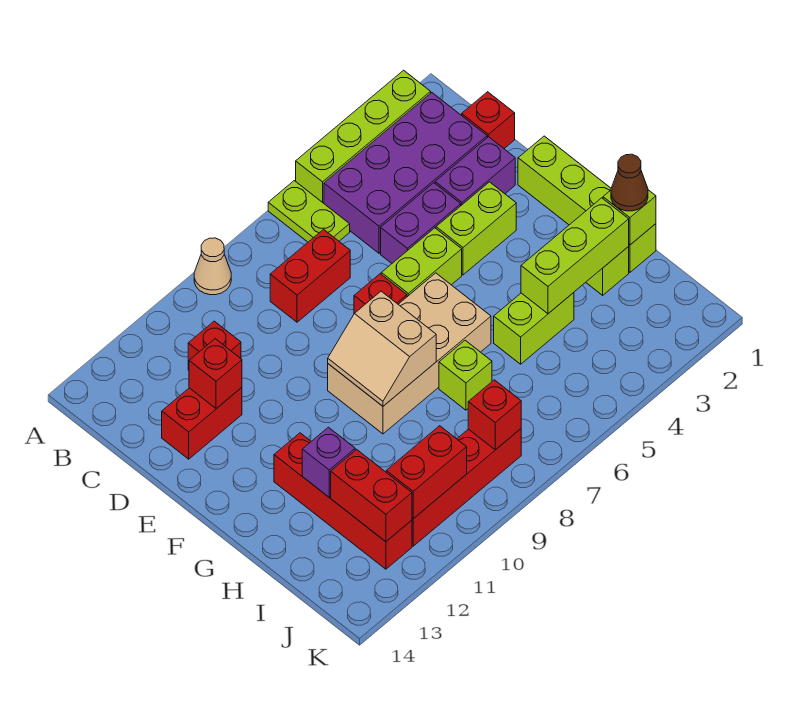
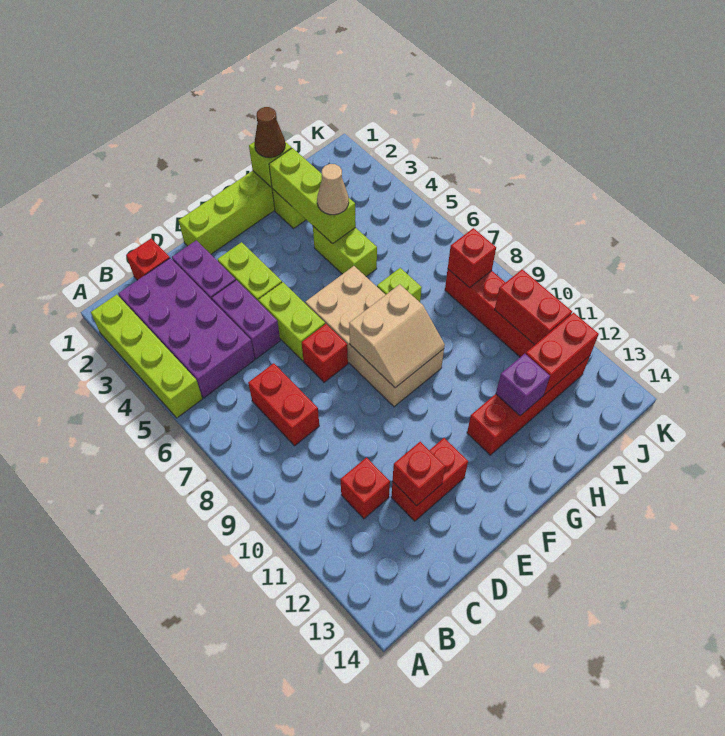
lime plate A6:B6 level 1 -> none
tan cone A9 level 1 -> tan cone H4 level 3
red brick D12:D13 level 1 -> red brick D12:E12 level 1

